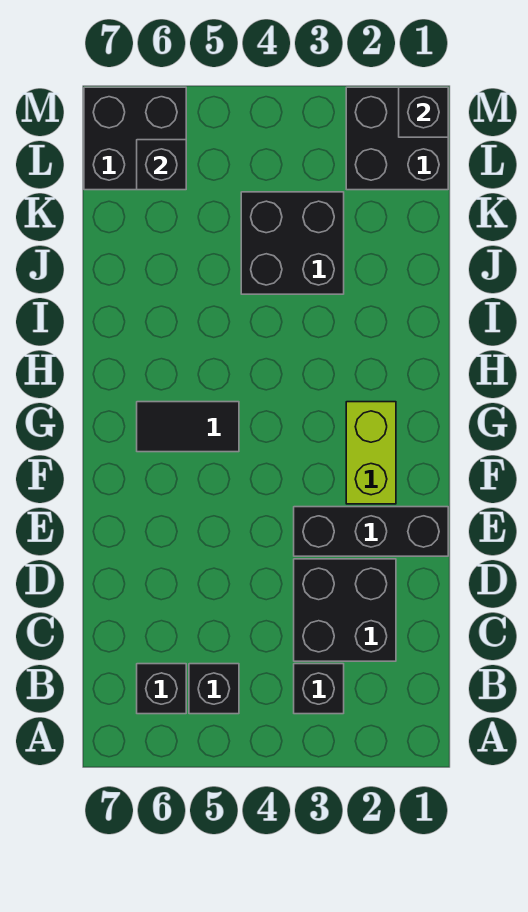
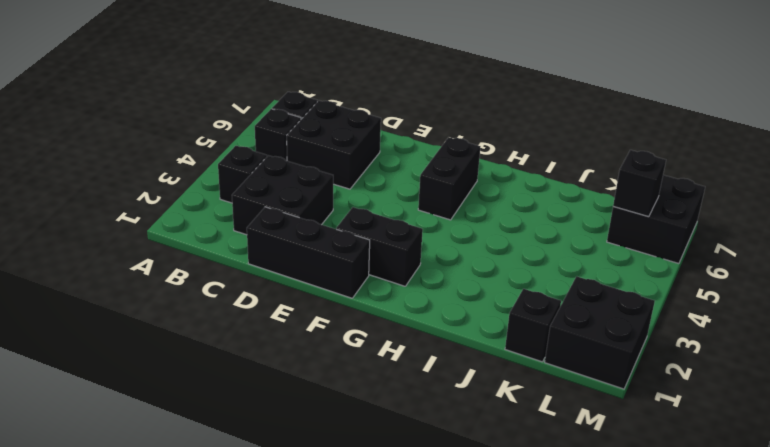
black brick E1:E3 level 1 -> black brick D1:F1 level 1
lime brick F2:G2 level 1 -> black brick F2:G2 level 1
black tile G5:G6 level 1 -> black brick G5:G6 level 1
black brick J3:K4 level 1 -> black brick C5:D6 level 1
black brick M1 level 2 -> black brick K1 level 1

